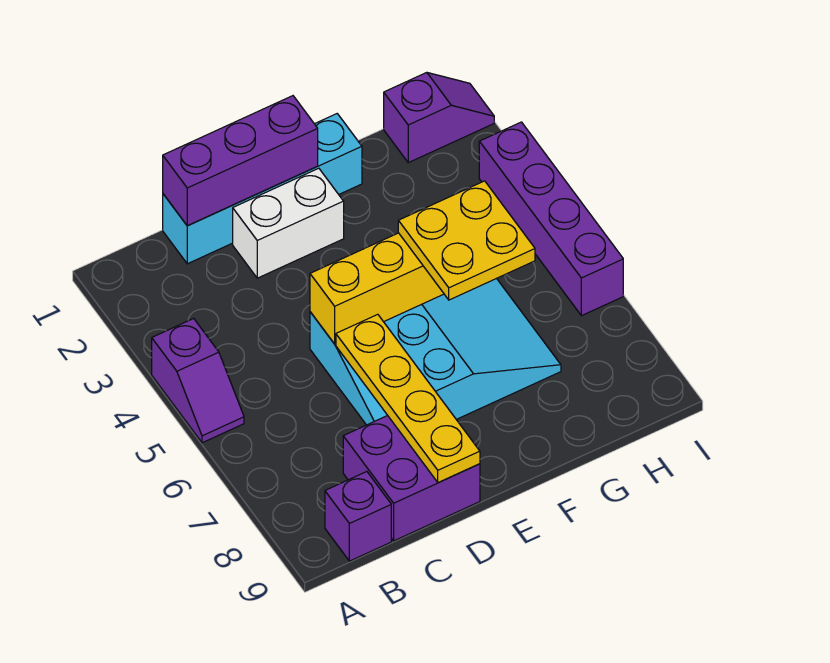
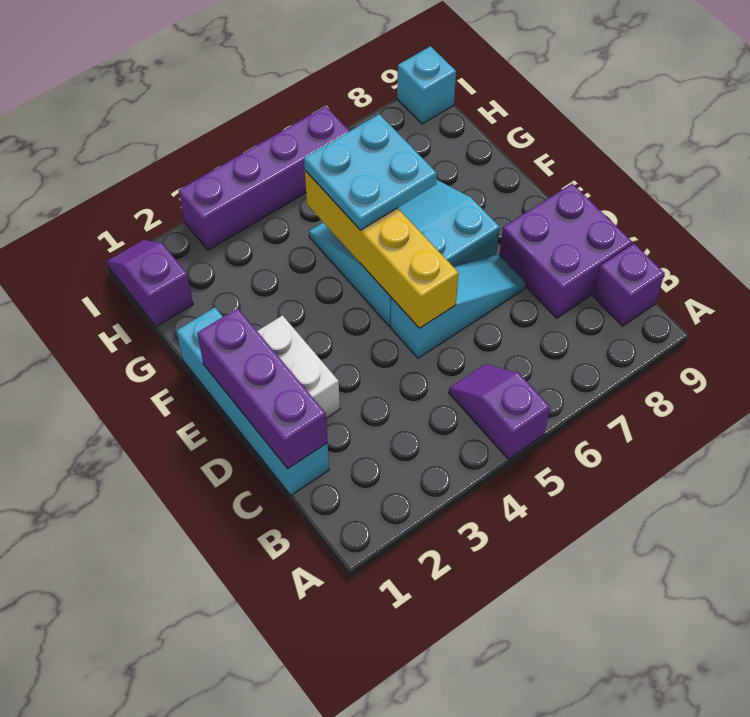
purple slope A4:A5 level 1 top 4 -> purple slope A5:B5 level 1 top A
yellow plate D6:D9 level 2 -> none
yellow plate F5:G6 level 3 -> cyan plate F5:G6 level 3
none -> cyan brick I9 level 1

